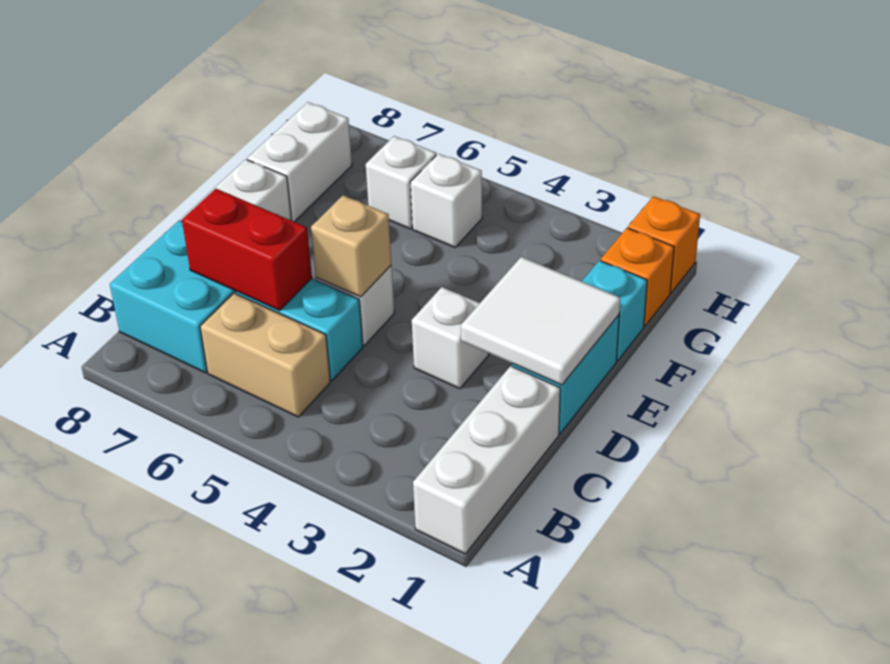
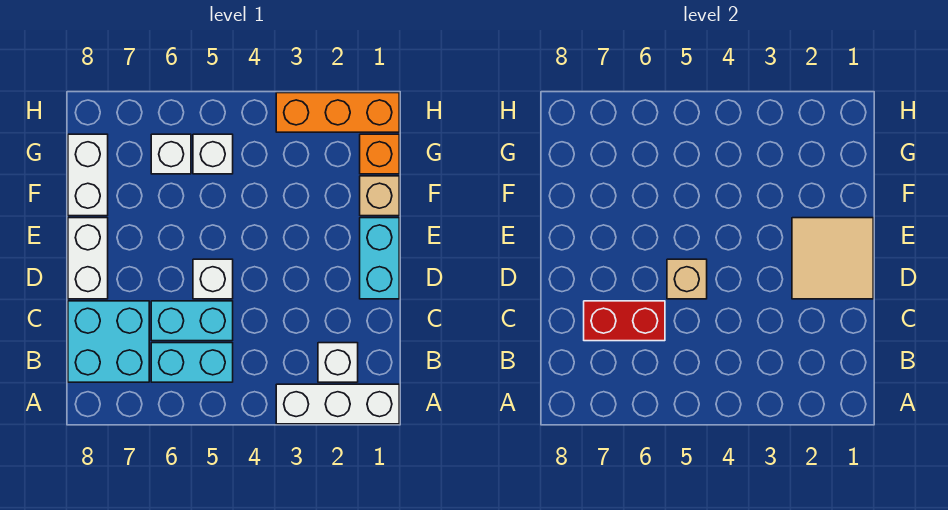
white brick A1:C1 level 1 -> white brick A1:A3 level 1
tan brick B5:B6 level 1 -> cyan brick B5:B6 level 1
white tile D1:E2 level 2 -> tan tile D1:E2 level 2
white brick D3 level 1 -> white brick B2 level 1
cyan brick F1 level 1 -> tan brick F1 level 1
orange brick H1 level 1 -> orange brick H1:H3 level 1

